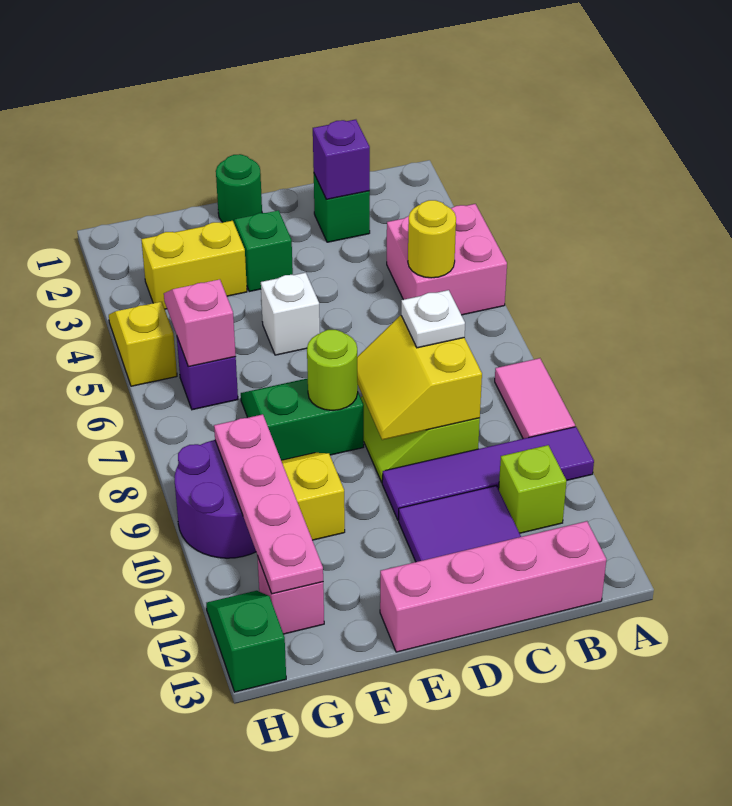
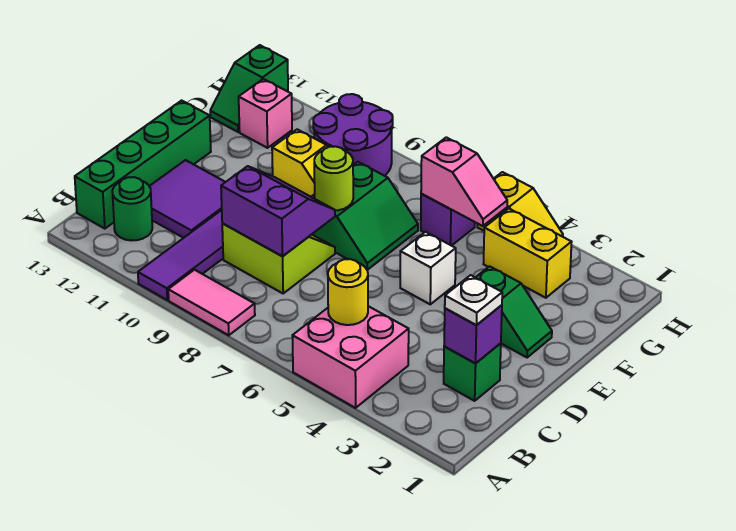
lime brick B11 level 1 -> none
pink brick B13:E13 level 1 -> green brick B13:E13 level 1
yellow slope C8:D9 level 2 top C -> purple slope C8:D9 level 2 top C
white plate C8 level 3 -> white plate C2 level 3
green round brick E1 level 1 -> green round brick B12 level 1
yellow brick F3:G3 level 1 -> yellow brick G3:G4 level 1
pink plate G9:G12 level 2 -> none
green slope H12:H13 level 1 top 13 -> green slope G13:H13 level 1 top H

